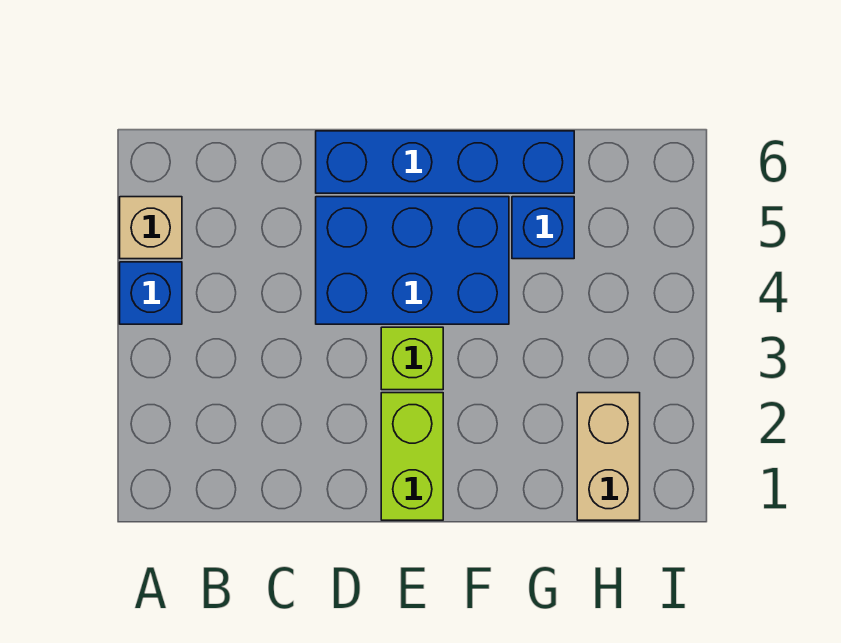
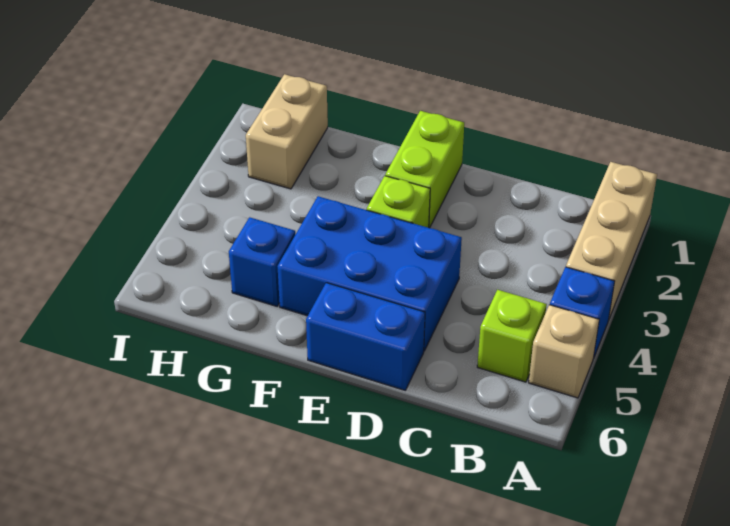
none -> tan brick A1:A3 level 1
none -> lime brick B5 level 1
blue brick D6:G6 level 1 -> blue brick D6:E6 level 1

